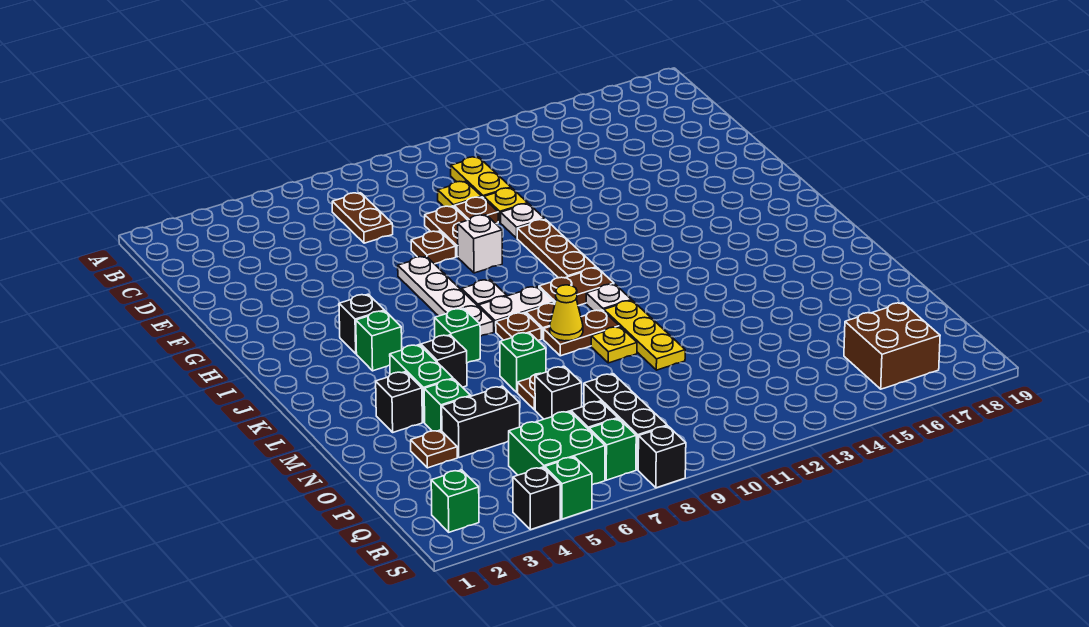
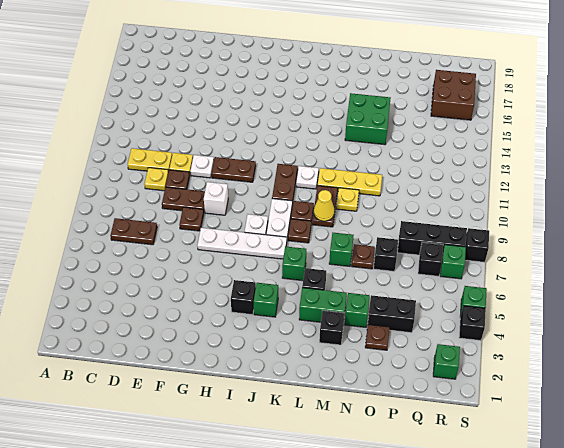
brown plate G11:I11 level 1 -> brown plate G11:H11 level 1
black brick O4:O5 level 1 -> black brick O4:P4 level 1
green brick Q5:R6 level 1 -> green brick M14:N15 level 1

